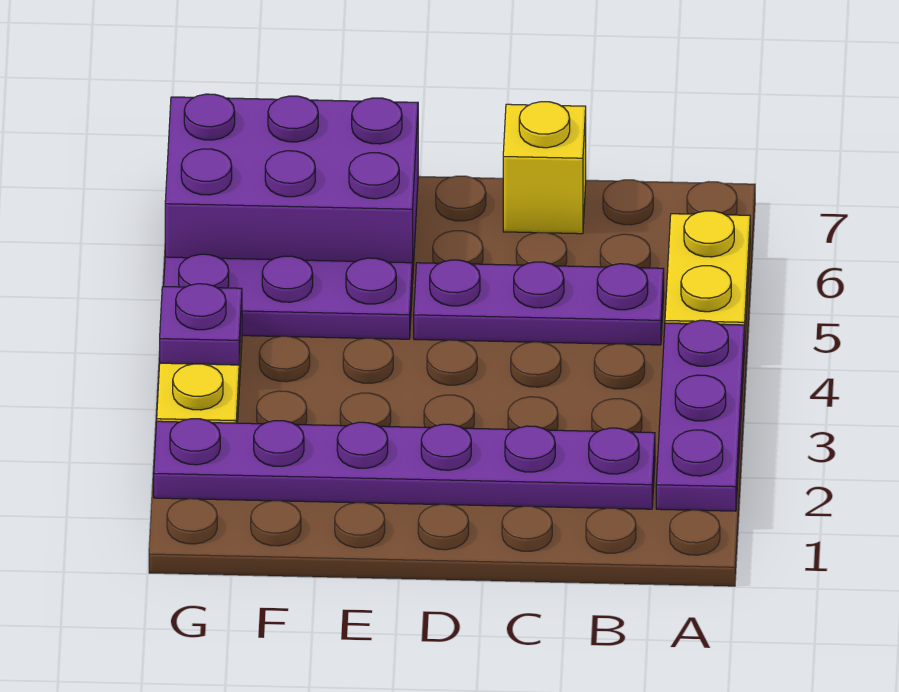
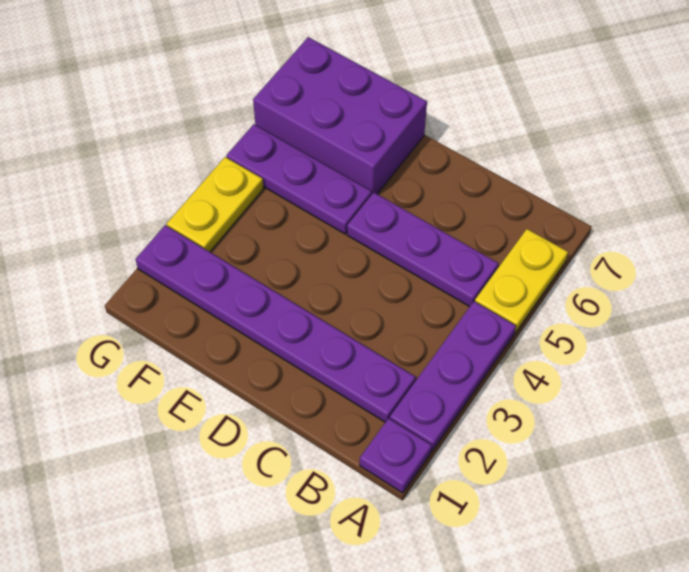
yellow brick C7 level 1 -> none
purple plate G4 level 2 -> purple plate A1 level 1

